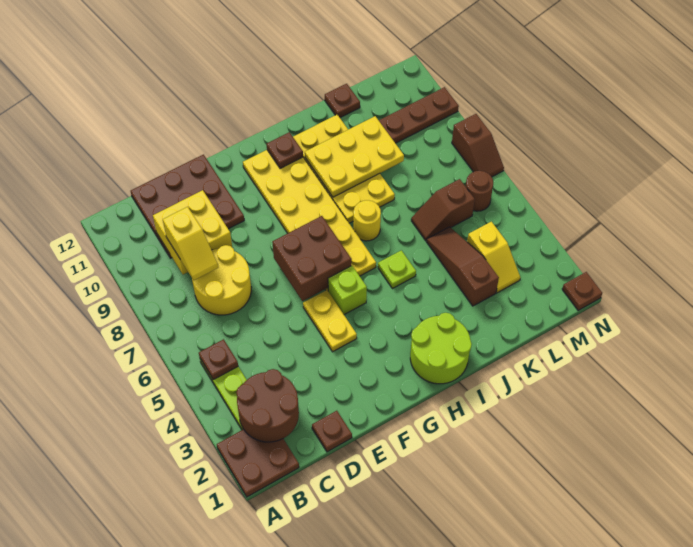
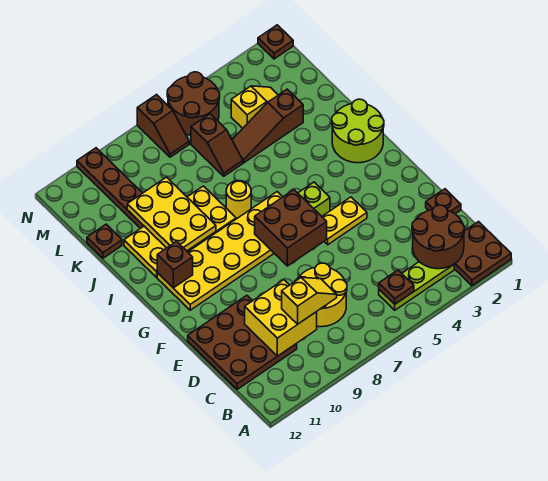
brown plate H11 level 2 -> brown brick H11 level 2
lime plate I5 level 1 -> none
brown round brick M6 level 1 -> brown round brick M5:N6 level 1
brown slope N7:N8 level 1 top 8 -> brown slope M7:N7 level 1 top N

